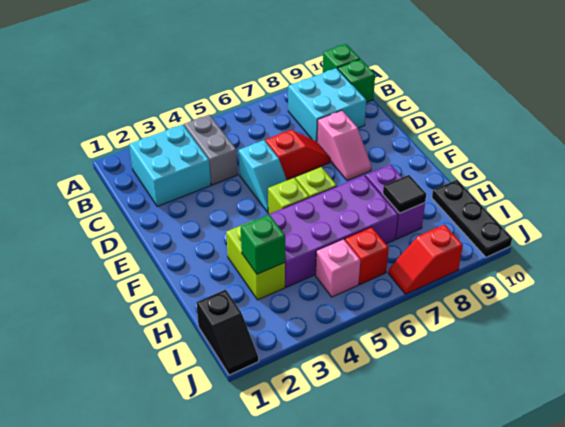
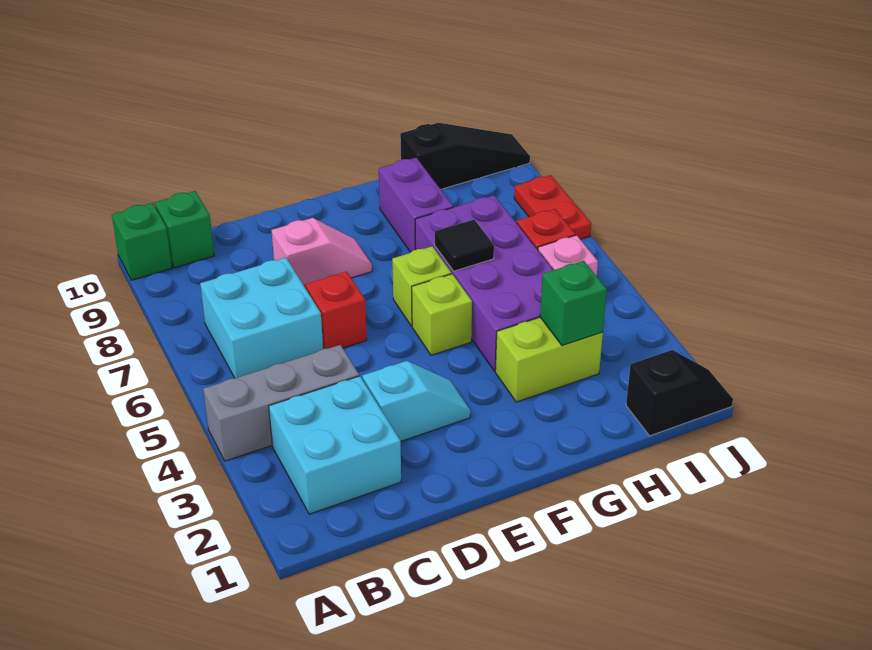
grey brick B4:C4 level 1 -> grey brick A4:C4 level 1
cyan brick B8:C9 level 1 -> cyan brick B6:C7 level 1
cyan slope D5:E5 level 1 top D -> cyan slope D3:E3 level 1 top D
purple brick G8:H8 level 1 -> purple brick G8:G9 level 1
black tile H8 level 2 -> black tile G6 level 2
black plate H10:J10 level 1 -> black slope H10:J10 level 1 top H
red slope J7:J8 level 1 top 8 -> red plate J7:J8 level 1

